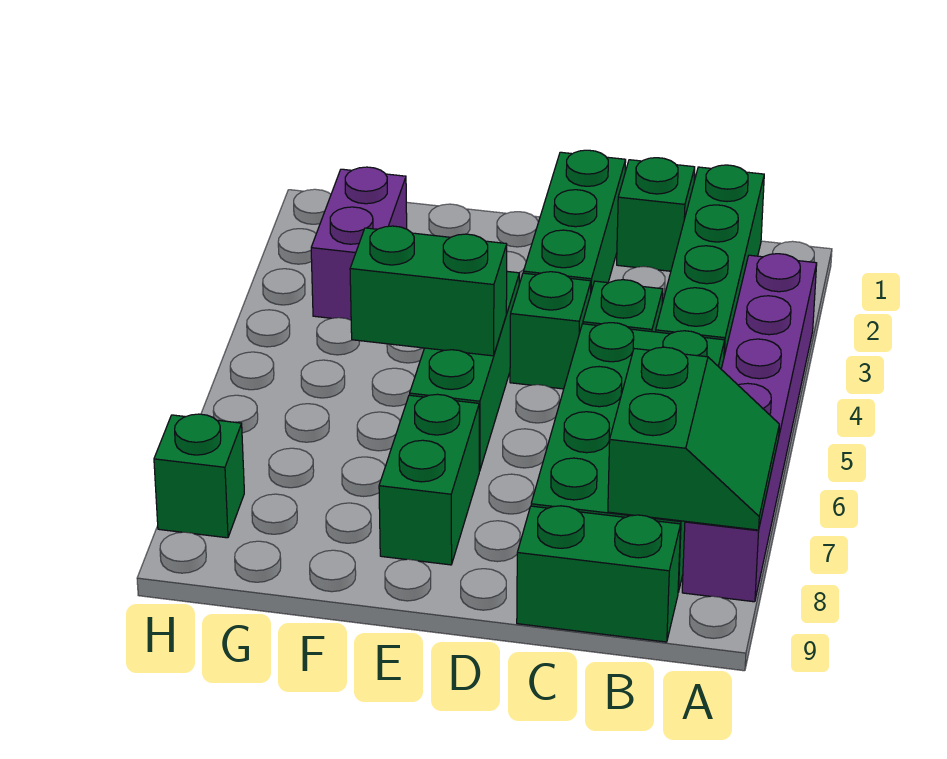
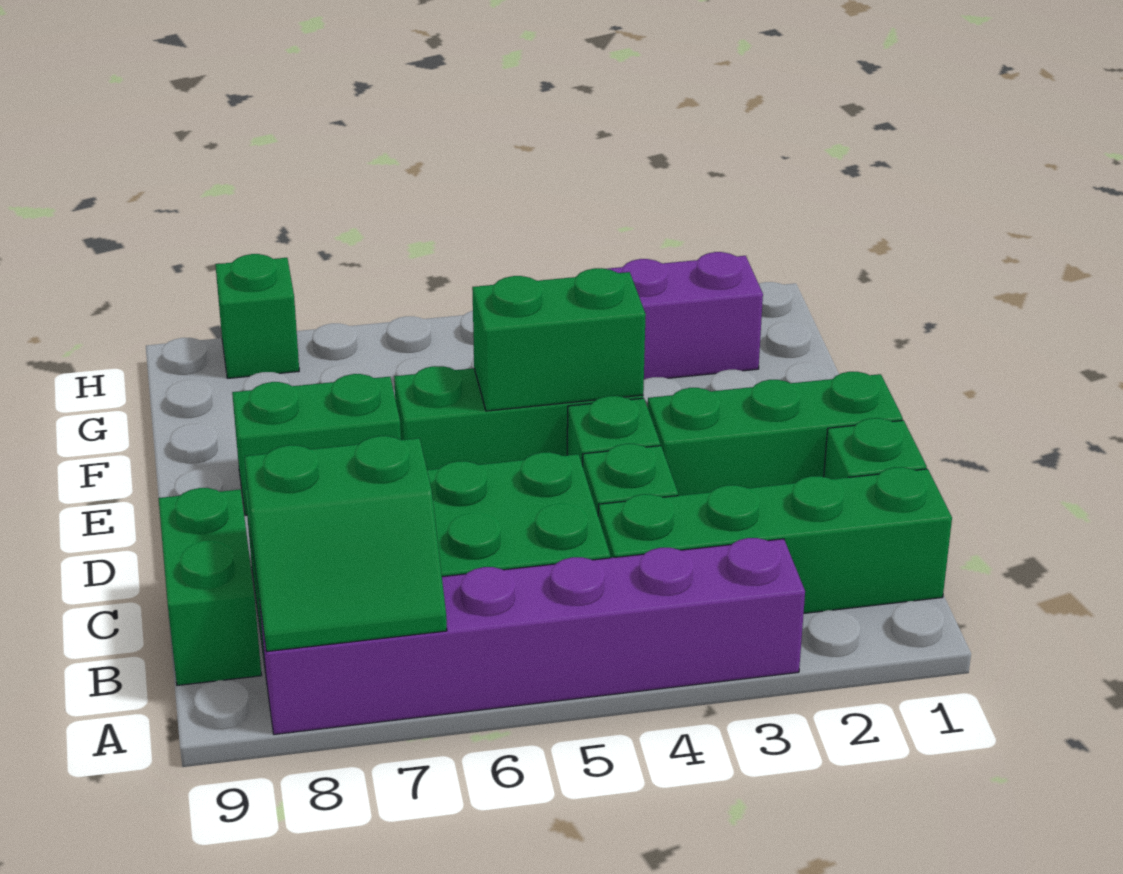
green brick E5:F5 level 2 -> green brick E4:E5 level 2

